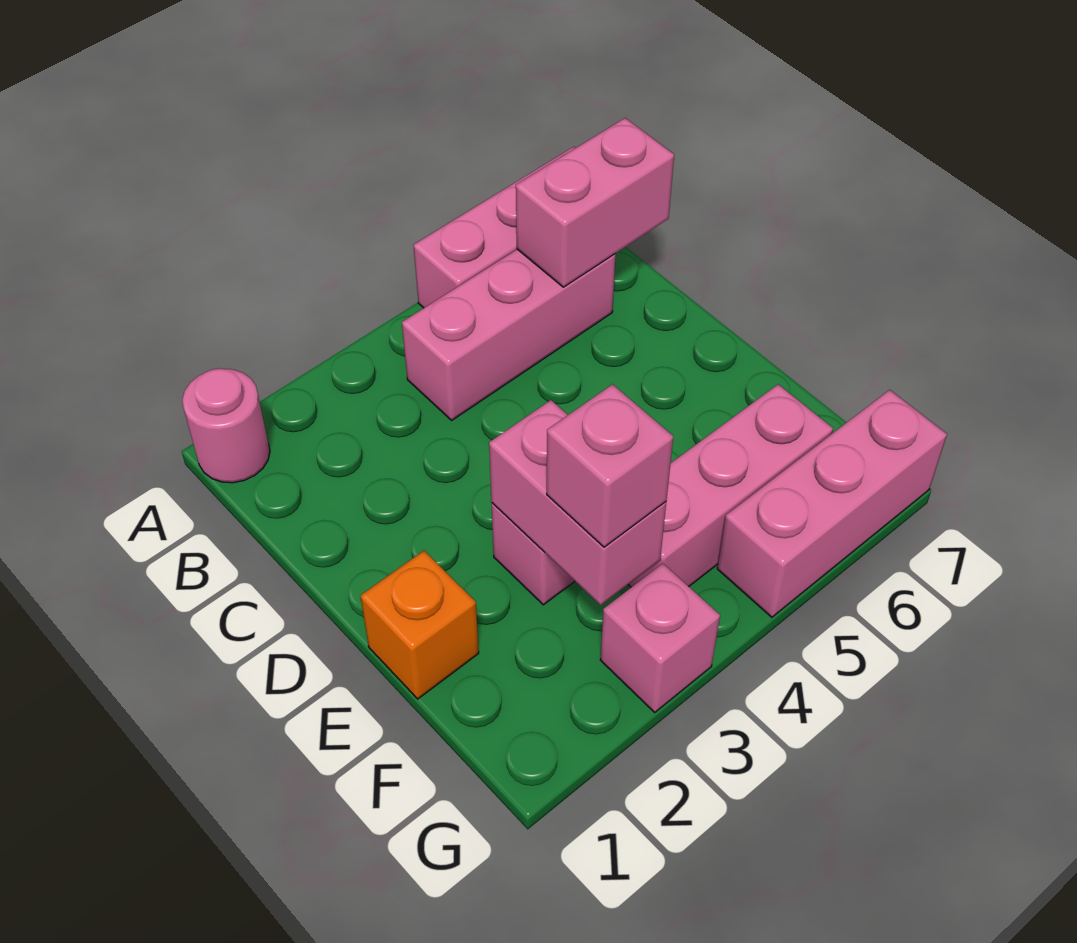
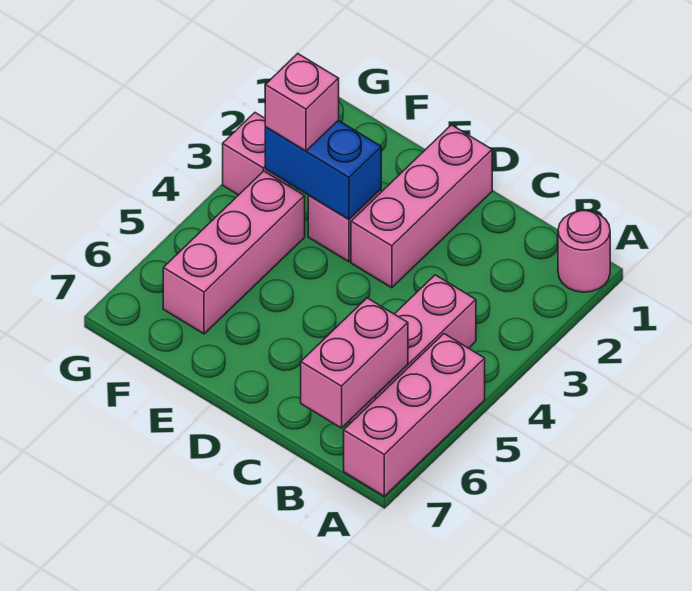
orange brick E1 level 1 -> none
pink brick E3:F3 level 2 -> blue brick E3:F3 level 2
pink brick G5:G7 level 1 -> pink brick D1:D3 level 1

